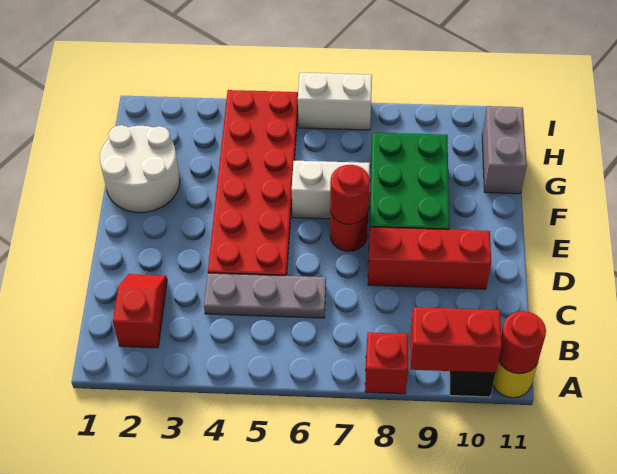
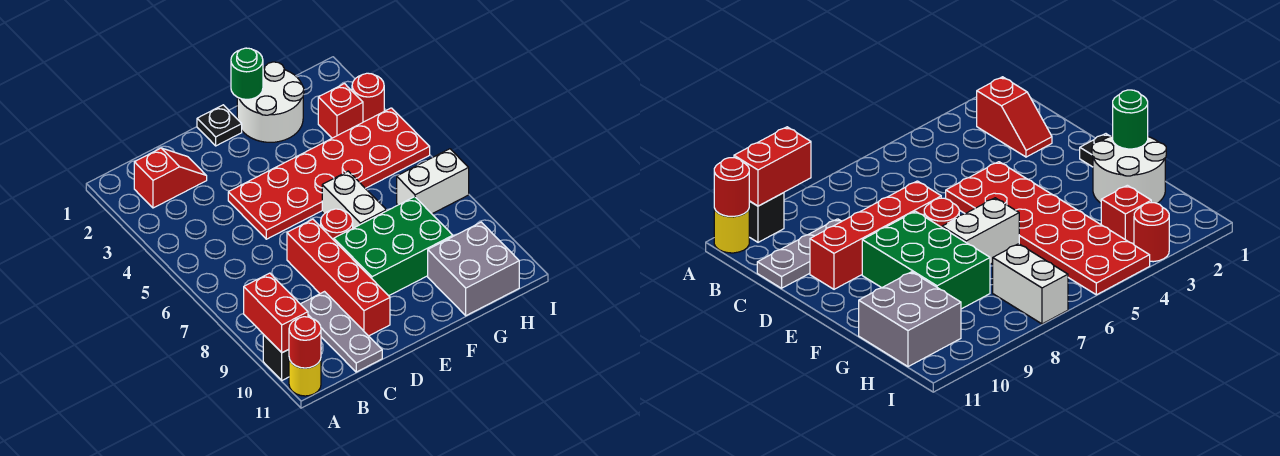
red brick A8 level 1 -> red brick H3 level 1
grey plate C4:C6 level 1 -> grey plate C9:C11 level 1
red brick D8:D10 level 1 -> red brick D7:D10 level 1
none -> black plate E1 level 1
red round brick E7 level 2 -> red round brick I3 level 1
none -> green round brick F1 level 2
grey brick G11:H11 level 1 -> grey brick G10:H11 level 1
white brick I6:I7 level 1 -> white brick H7:I7 level 1

